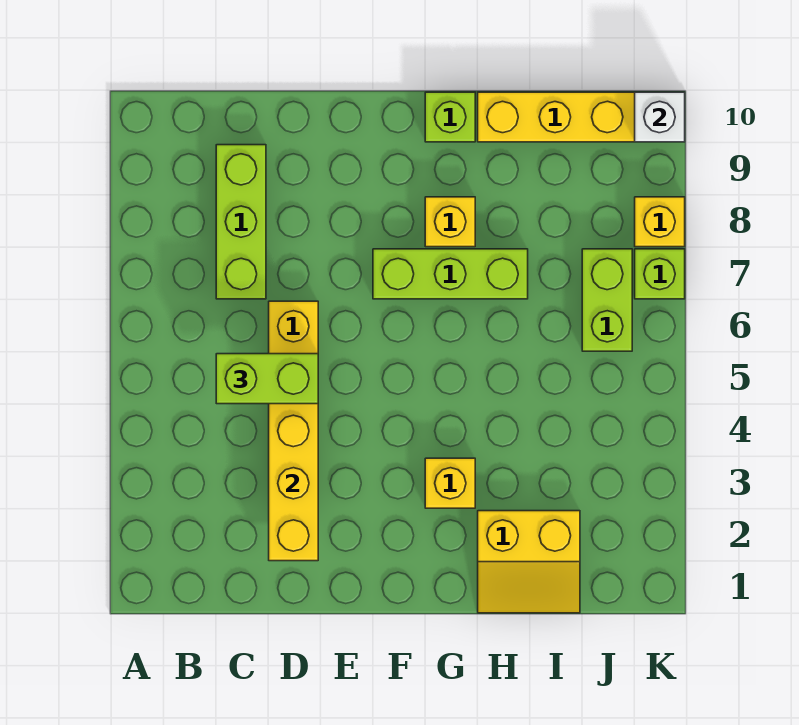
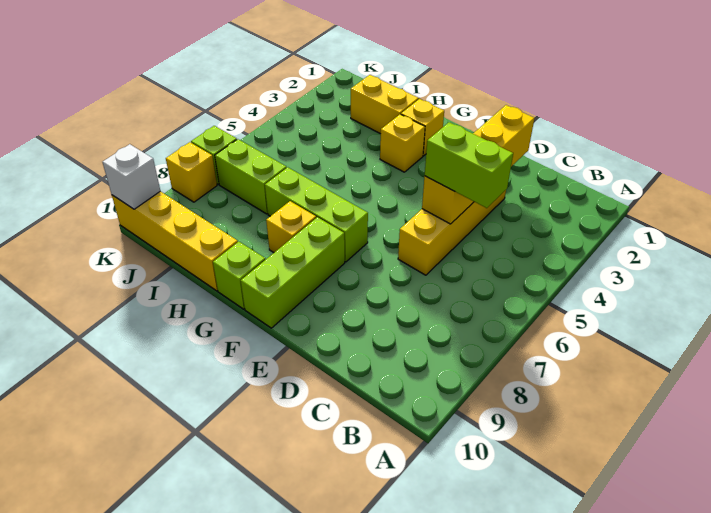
lime brick C7:C9 level 1 -> lime brick F8:F10 level 1
none -> yellow brick G2 level 1
lime brick J6:J7 level 1 -> lime brick I7:J7 level 1

